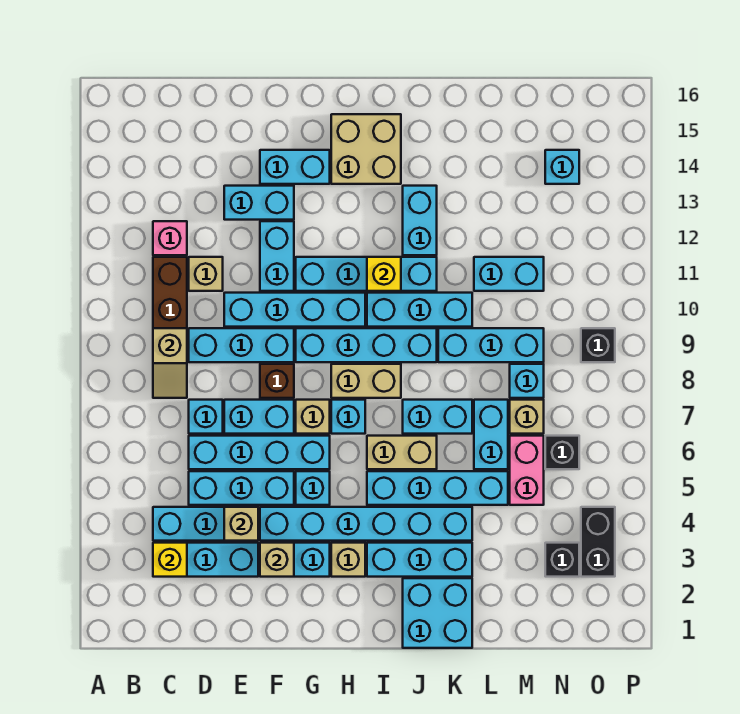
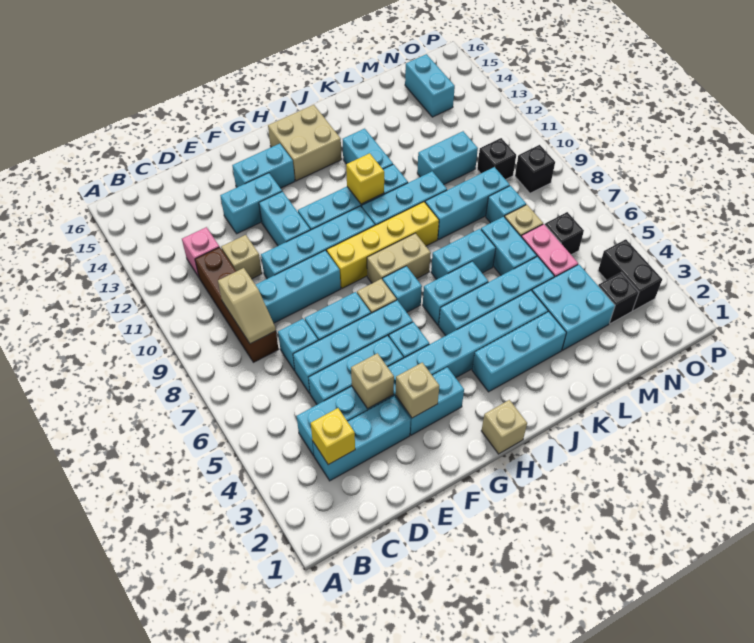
brown brick F8 level 1 -> none
cyan brick G9:J9 level 1 -> yellow brick G9:J9 level 1
tan brick H3 level 1 -> tan brick H1 level 1
tan brick I6:J6 level 1 -> cyan brick I6:J6 level 1
cyan brick J1:K2 level 1 -> cyan brick L3:M4 level 1
none -> black brick N10 level 1
cyan brick N14 level 1 -> cyan brick N14:N15 level 1

